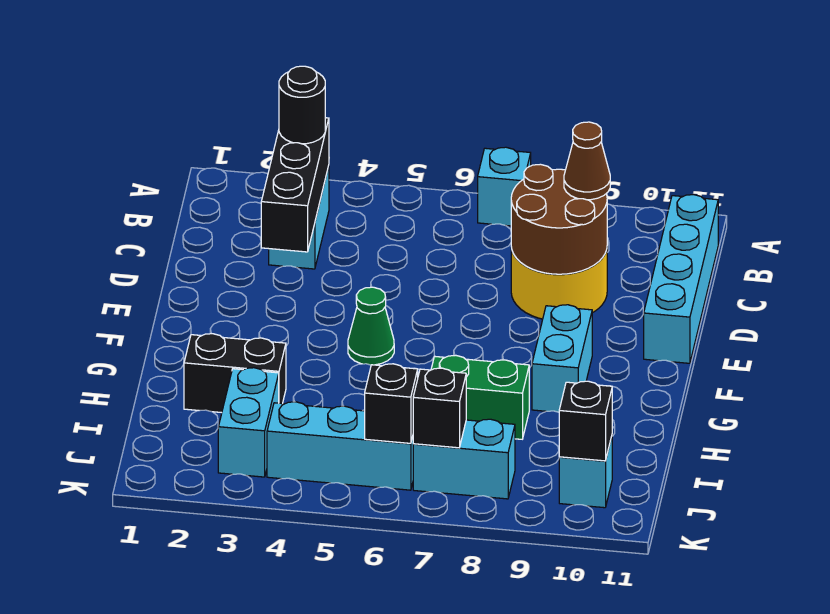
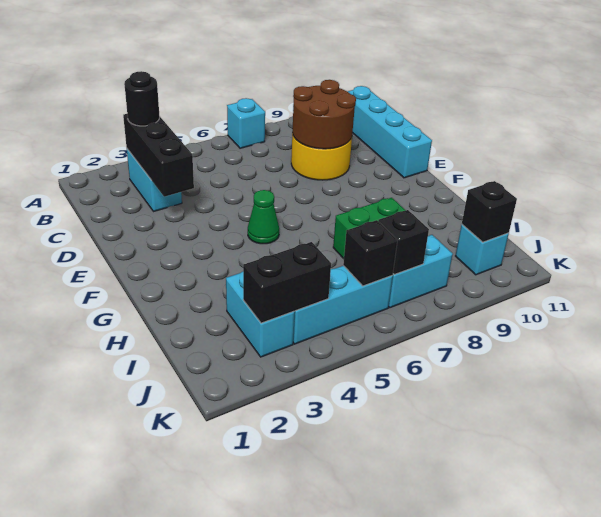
brown cone C9 level 3 -> none
cyan brick F9:G9 level 1 -> none
black brick H2:H3 level 1 -> black brick J3:J4 level 2

